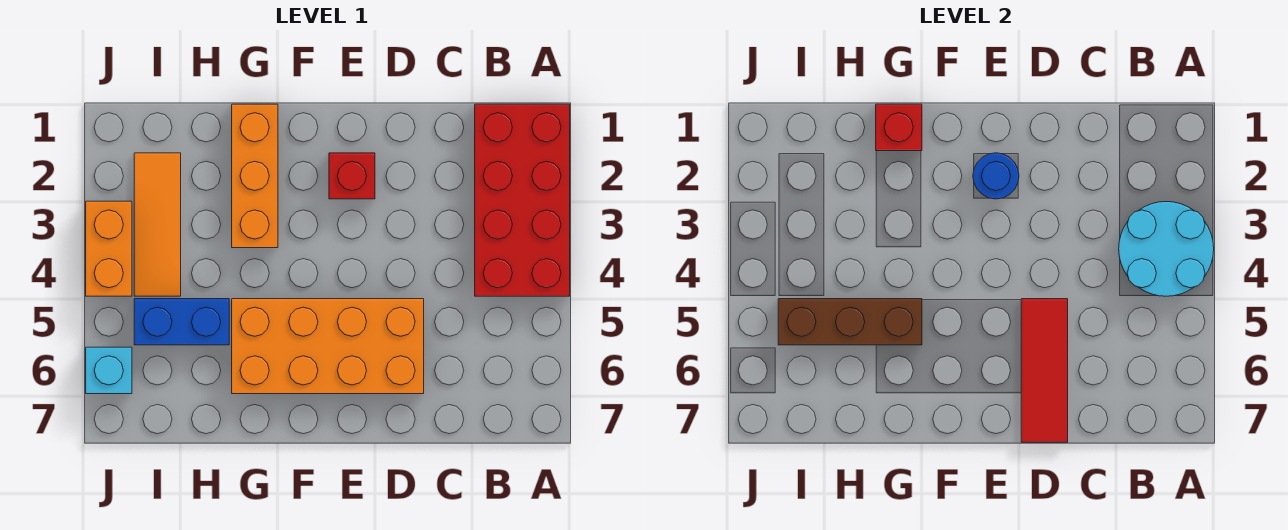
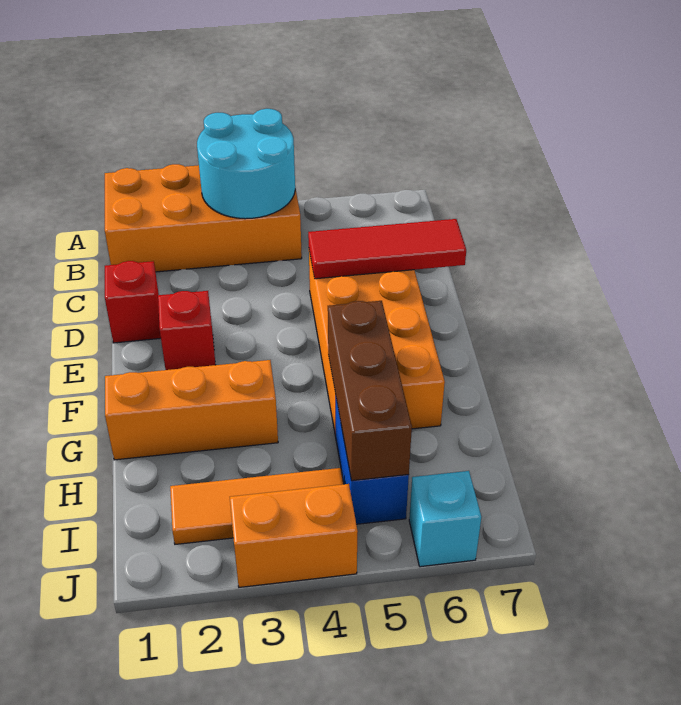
red brick A1:B4 level 1 -> orange brick A1:B4 level 1
blue round brick E2 level 2 -> none
red brick G1 level 2 -> red brick D1 level 1

